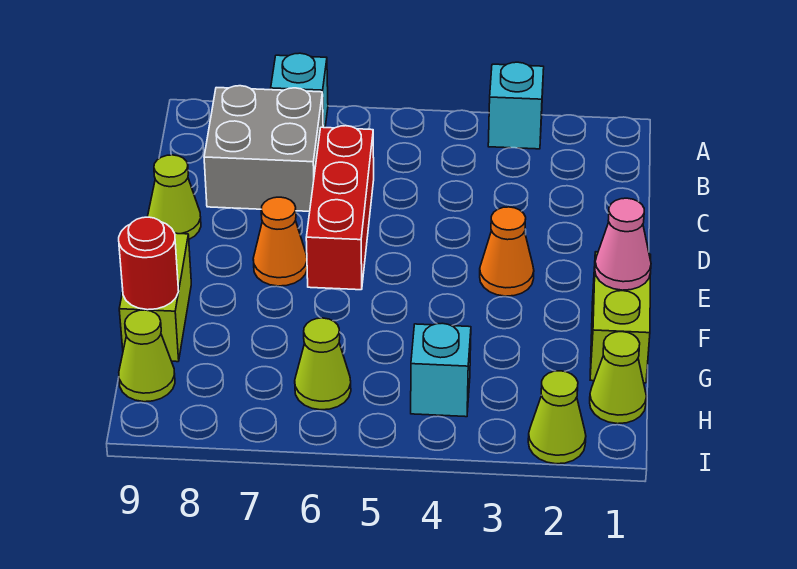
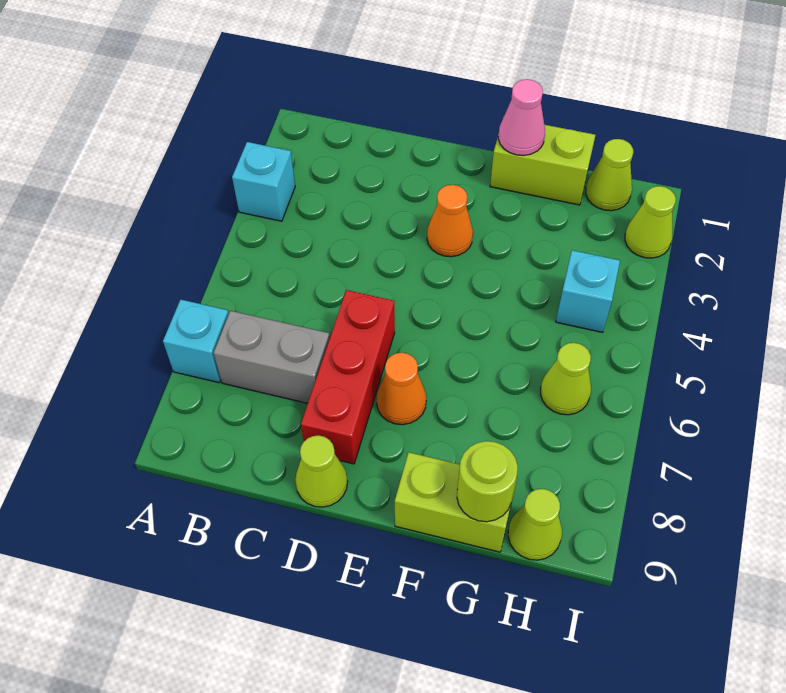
grey brick B7:C8 level 1 -> grey brick B7:C7 level 1
red brick C6:E6 level 1 -> red brick D6:D8 level 1
red round brick G9 level 2 -> lime round brick G9 level 2

